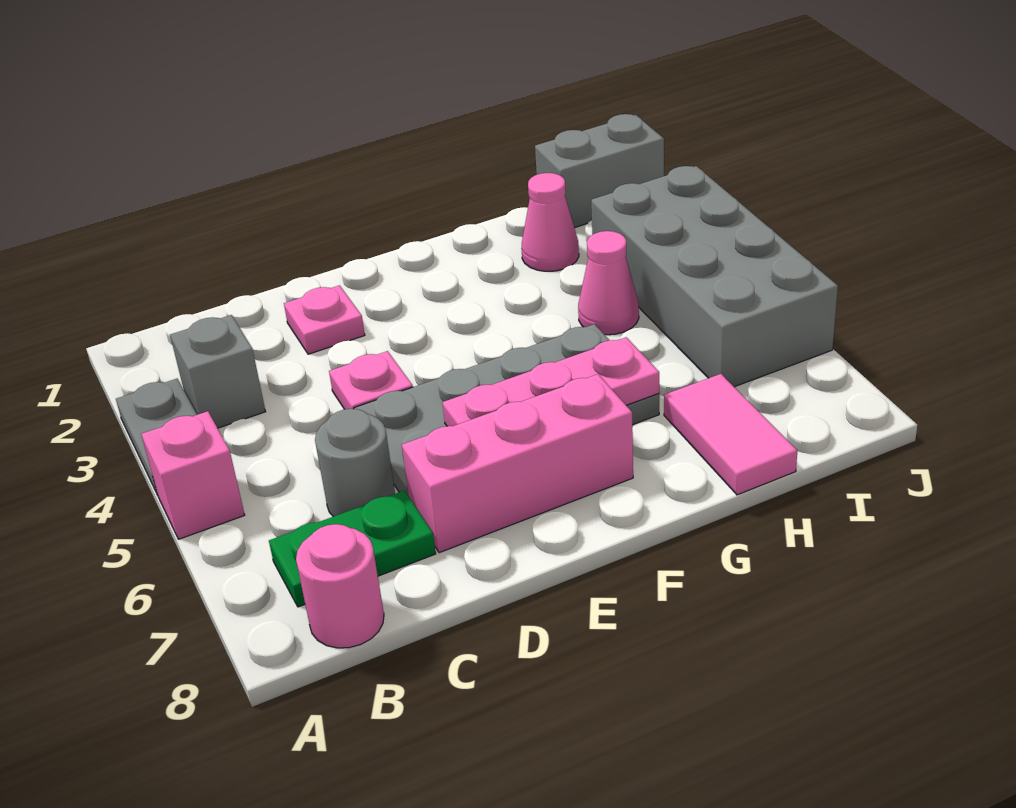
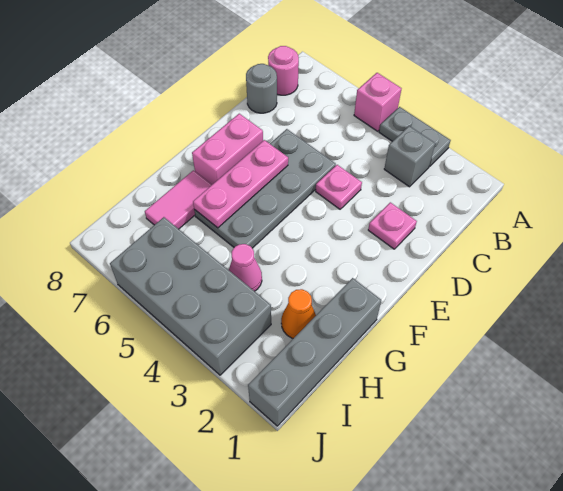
green plate B7:C7 level 1 -> none
grey round brick C6 level 1 -> grey round brick C8 level 1
pink brick D7:F7 level 1 -> pink brick E7:F7 level 1
pink cone H2 level 1 -> orange cone H2 level 1
pink tile H7:H8 level 1 -> pink tile G7:H7 level 1
grey brick I1:J1 level 1 -> grey brick G1:J1 level 1

